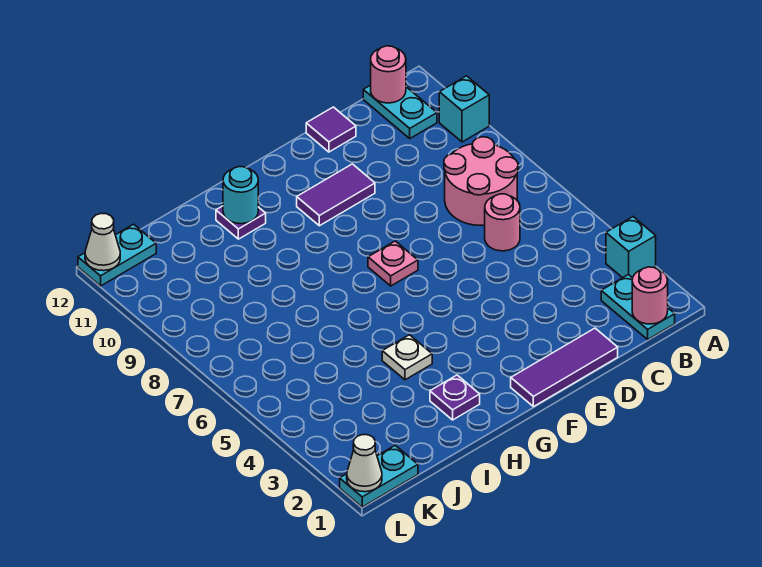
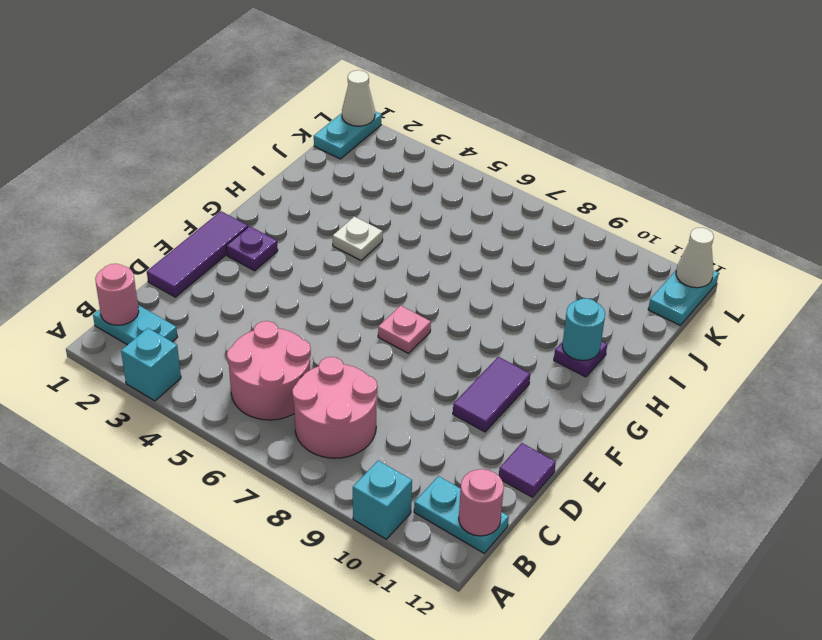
pink round brick C6 level 1 -> pink round brick B5:C6 level 1
purple plate H2 level 1 -> purple plate F2 level 1

